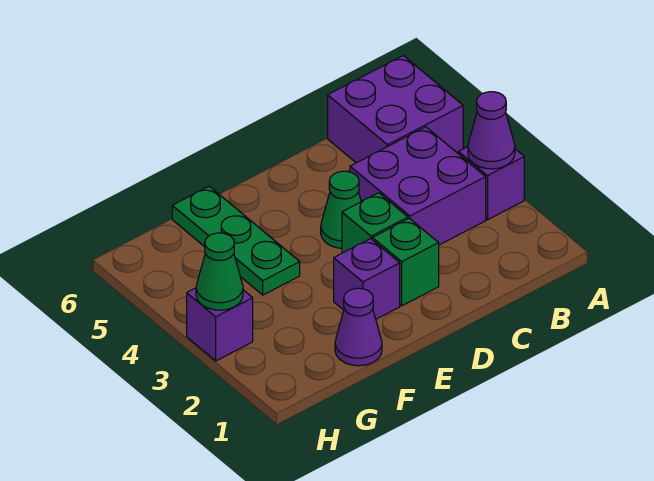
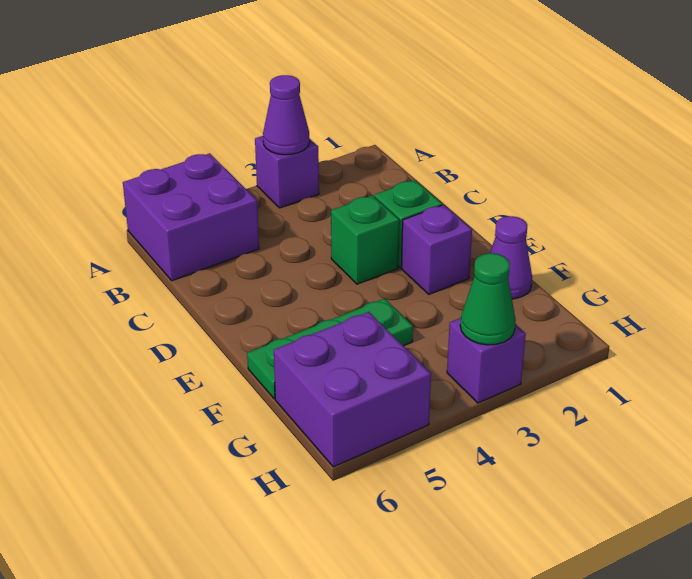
purple brick B3:C4 level 1 -> purple brick G5:H6 level 1
green cone D4 level 1 -> none

